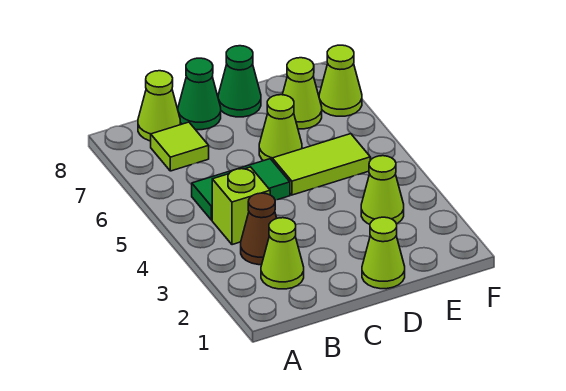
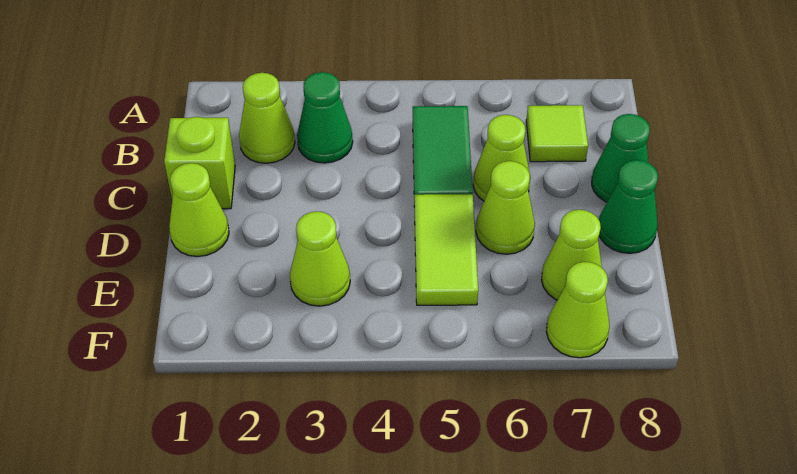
brown cone B3 level 1 -> green cone B3 level 1
lime brick B4 level 1 -> lime brick C1 level 1
lime cone B8 level 1 -> lime cone C6 level 1

